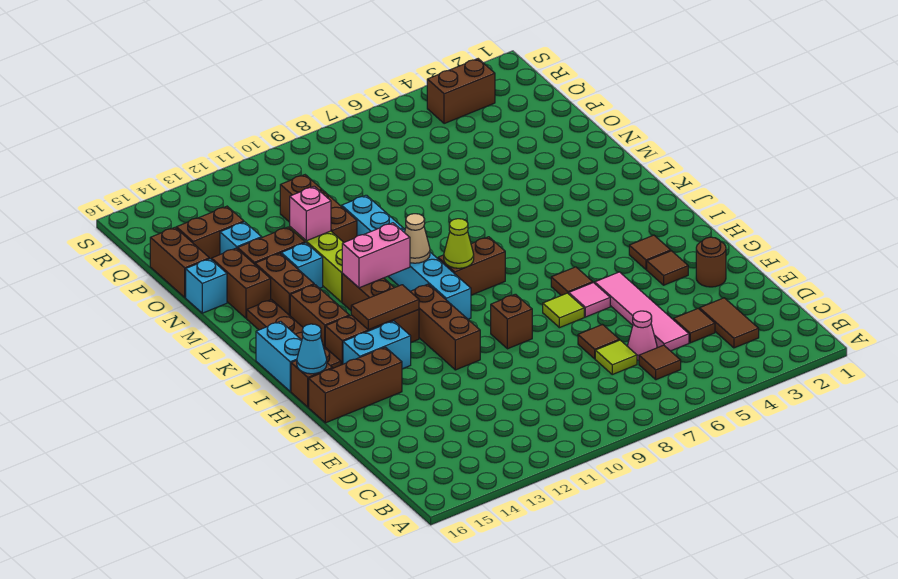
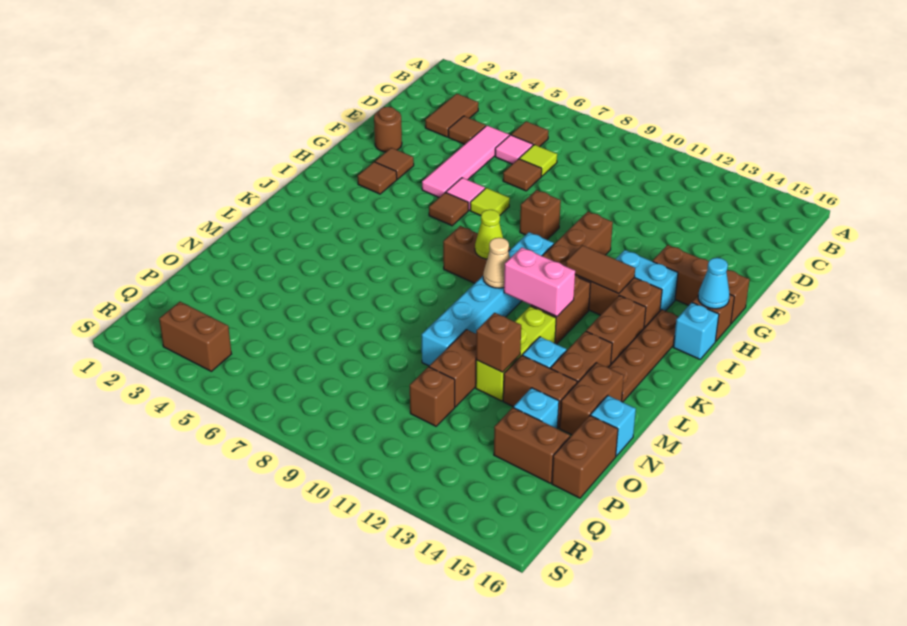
pink cone D6 level 1 -> pink tile D6 level 1
cyan brick I16:J16 level 1 -> cyan brick I16 level 1
pink brick N12 level 2 -> brown brick N12 level 2

